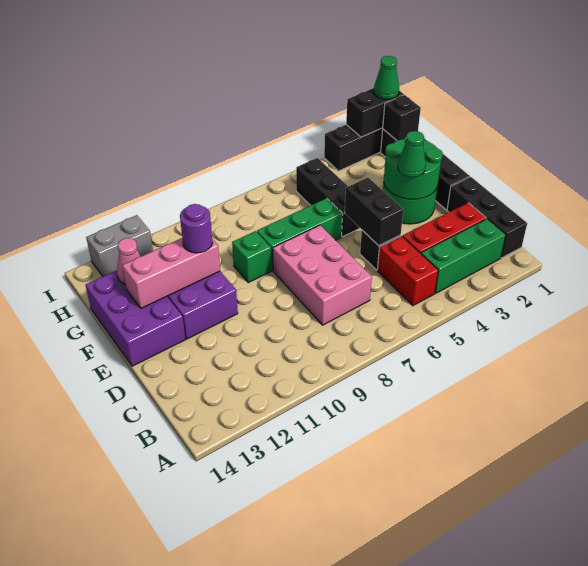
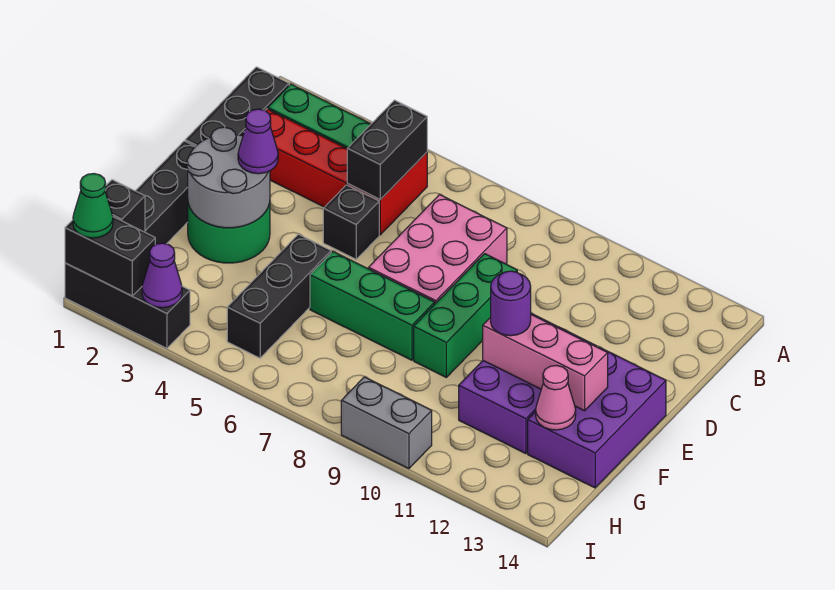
black brick D5:E5 level 2 -> black brick B5:C5 level 2
green round brick E2:F3 level 2 -> grey round brick E2:F3 level 2
green cone E3 level 3 -> purple cone E3 level 3
green brick F9 level 1 -> green brick D9:F9 level 1
none -> purple cone I3 level 2
grey brick I12:I13 level 1 -> grey brick I9:I10 level 1

